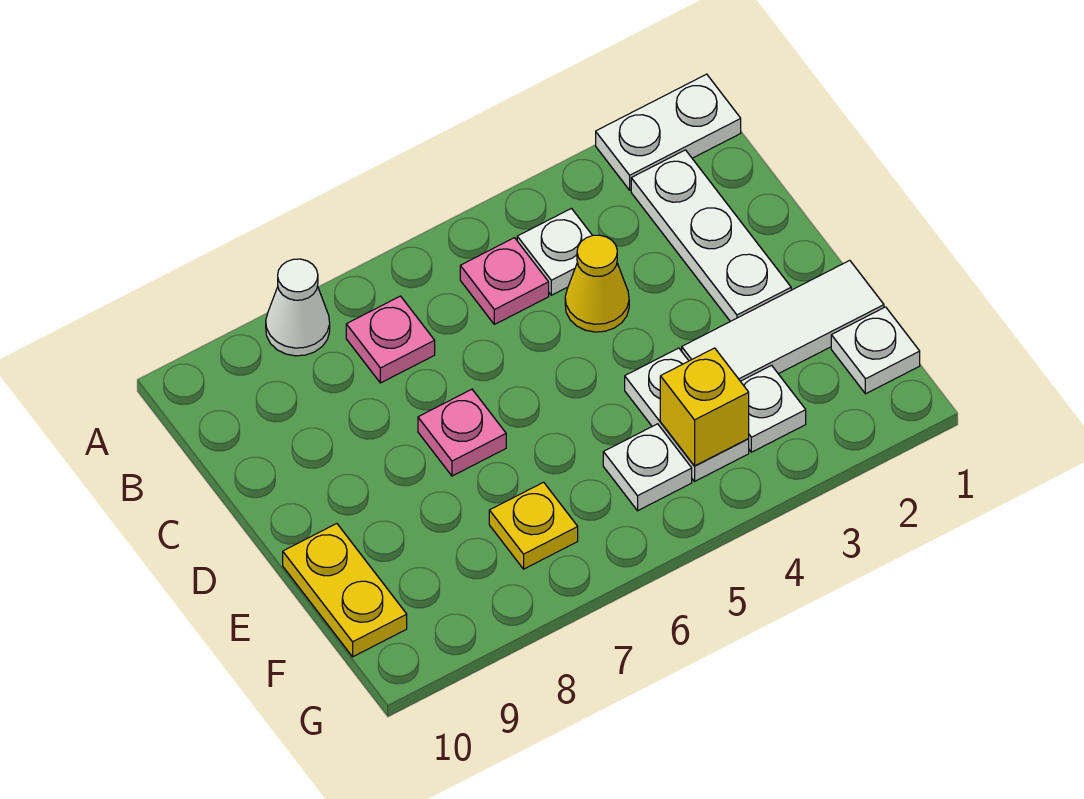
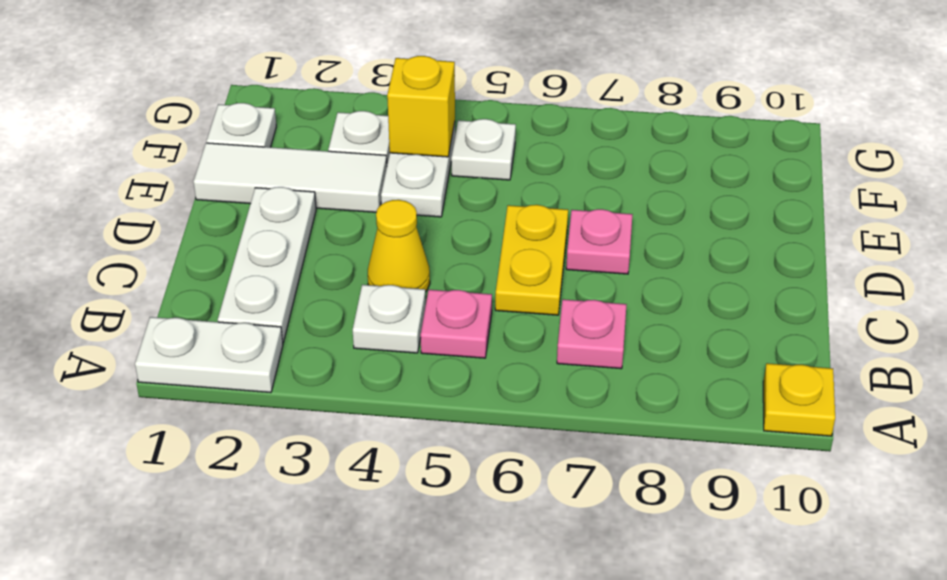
white cone A8 level 1 -> none
yellow plate E10:F10 level 1 -> yellow plate C6:D6 level 1
yellow plate F7 level 1 -> yellow plate A10 level 1

